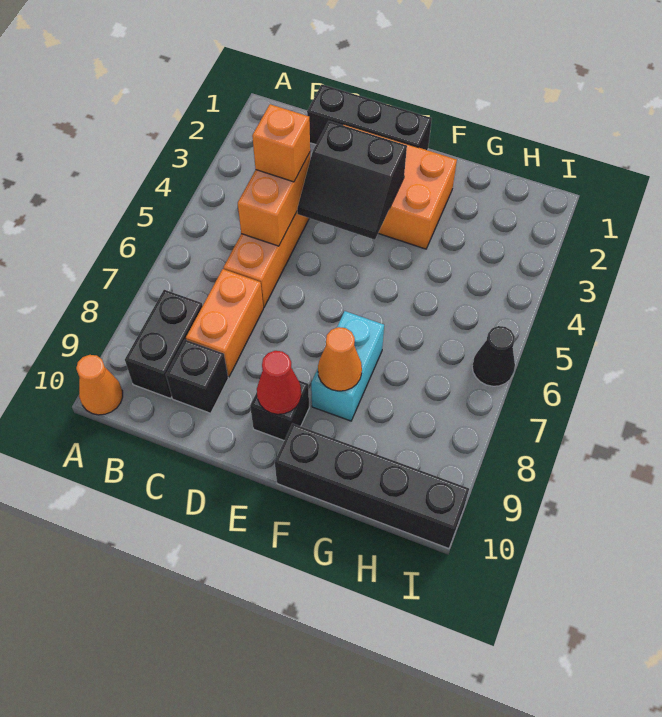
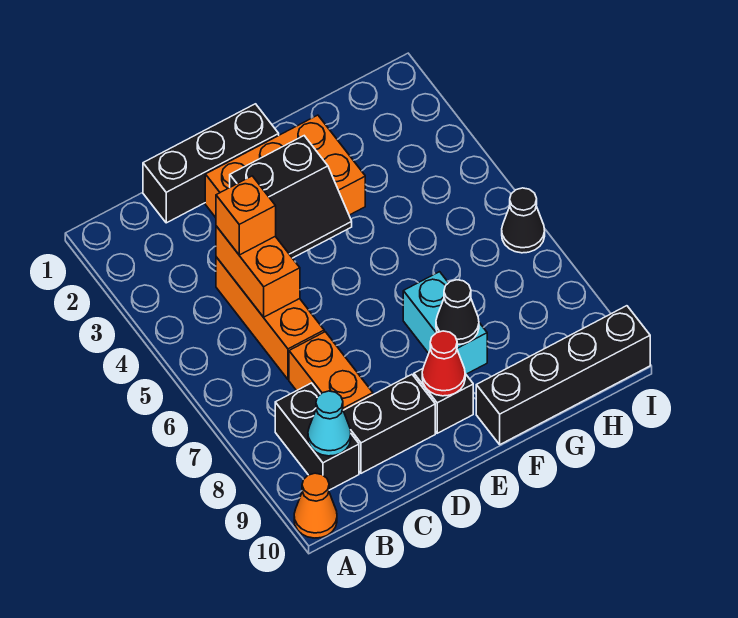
none -> cyan cone B9 level 2
black brick C9 level 1 -> black brick C9:D9 level 1
orange cone F8 level 2 -> black cone F8 level 2

